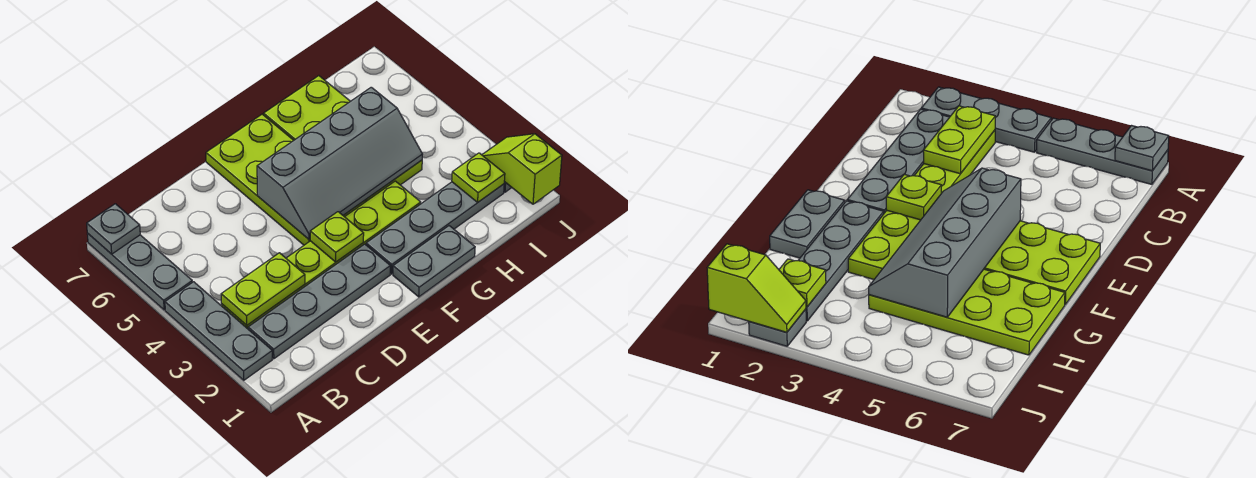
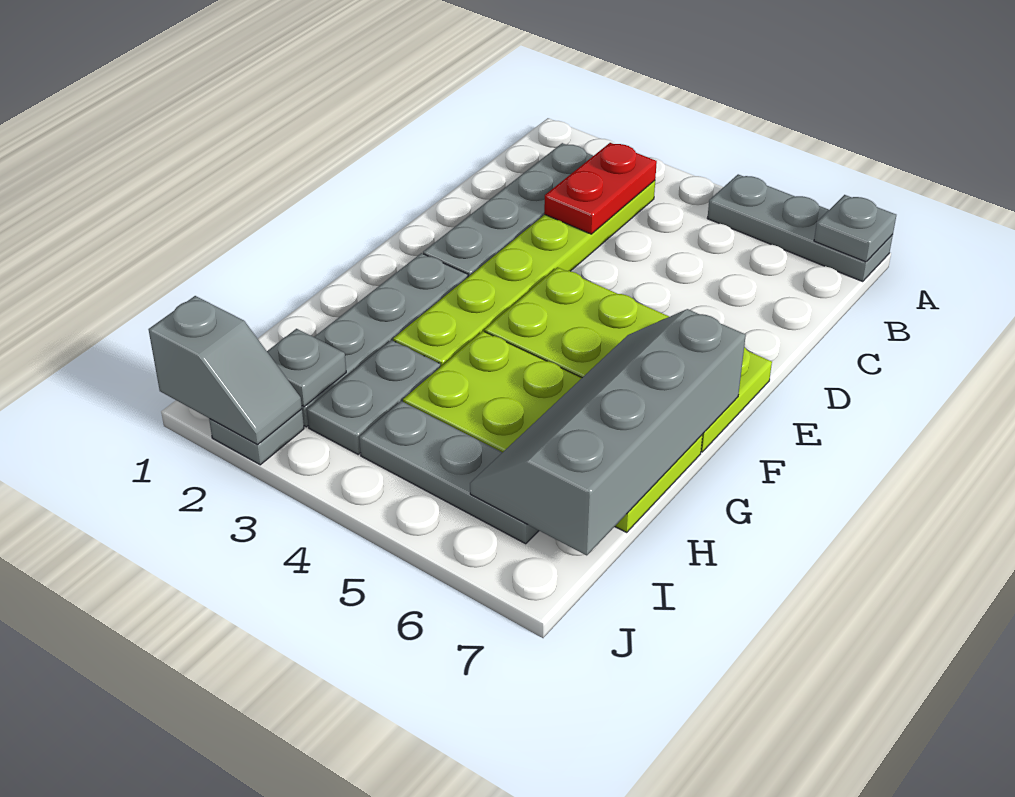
grey plate A2:A4 level 1 -> grey plate I4:I6 level 1
lime plate B3:C3 level 2 -> red plate B3:C3 level 2
lime plate E3 level 2 -> none
grey slope E4:H5 level 2 top 5 -> grey slope F6:I7 level 2 top 7
grey plate F1:G1 level 1 -> grey plate H3:I3 level 1
lime plate I2 level 2 -> grey plate I2 level 2
lime slope J1:J2 level 2 top 1 -> grey slope J1:J2 level 2 top 1

